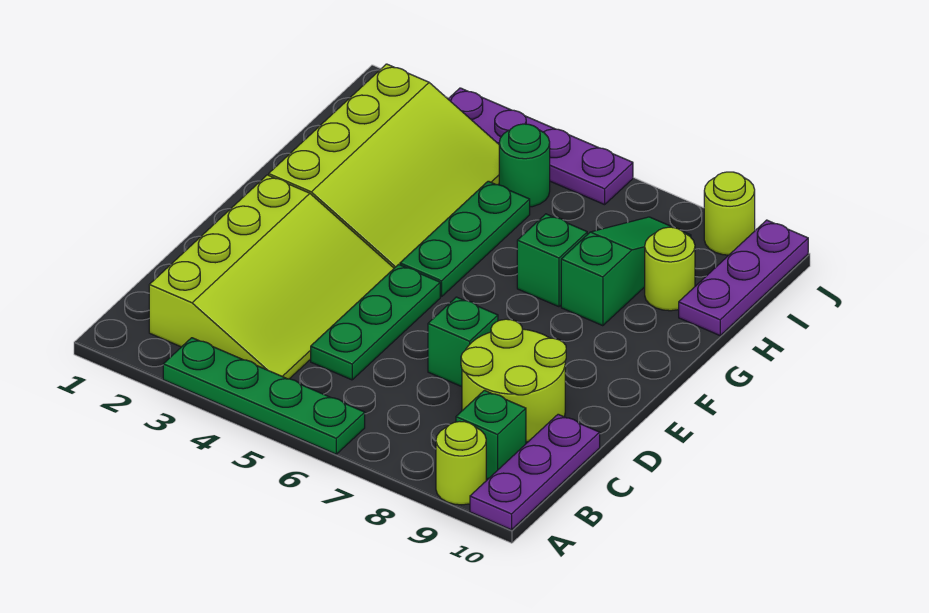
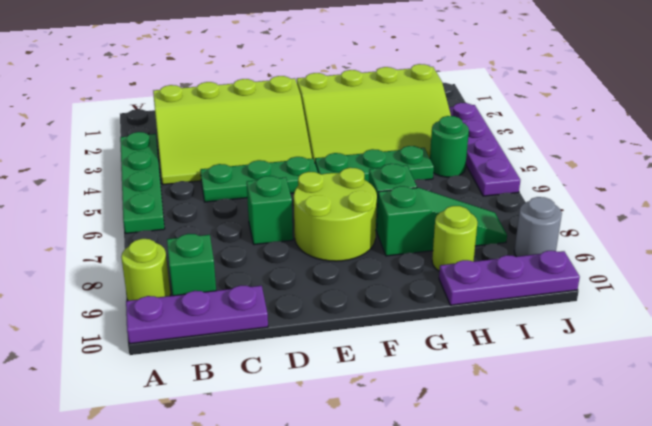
lime round brick C8:D9 level 1 -> lime round brick E7:F8 level 1
lime round brick J9 level 1 -> grey round brick J9 level 1

